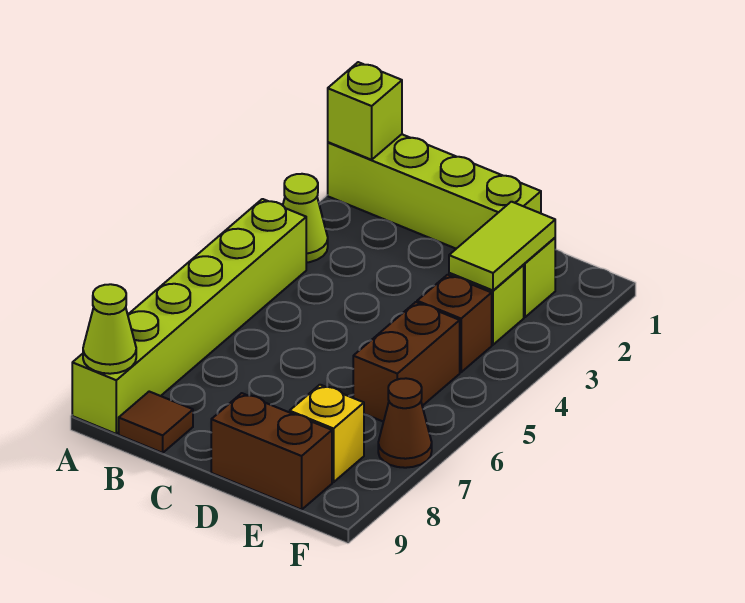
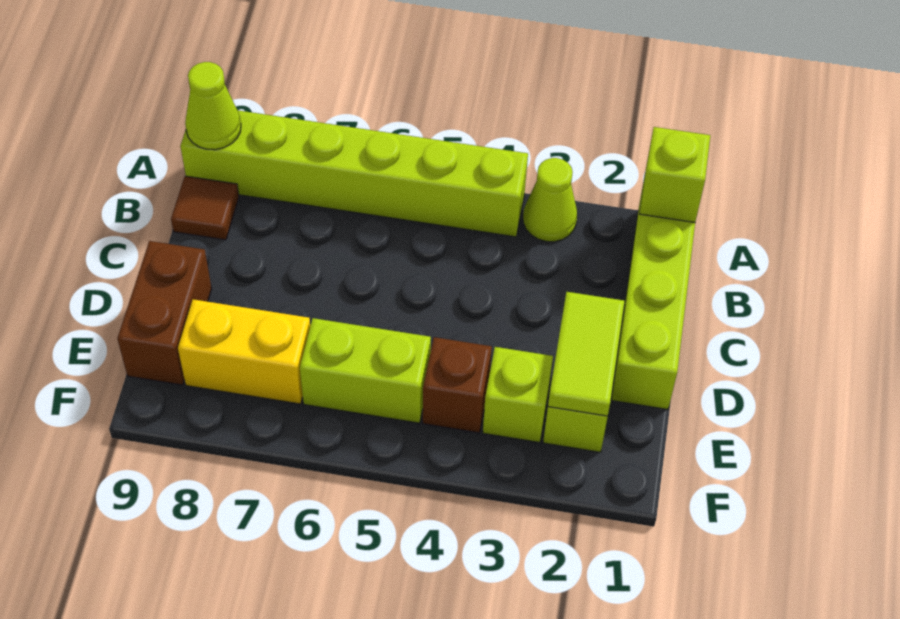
lime tile E2:E3 level 2 -> lime tile D2:E2 level 2
brown brick E5:E6 level 1 -> lime brick E5:E6 level 1
yellow brick E8 level 1 -> yellow brick E7:E8 level 1
brown cone F7 level 1 -> none

